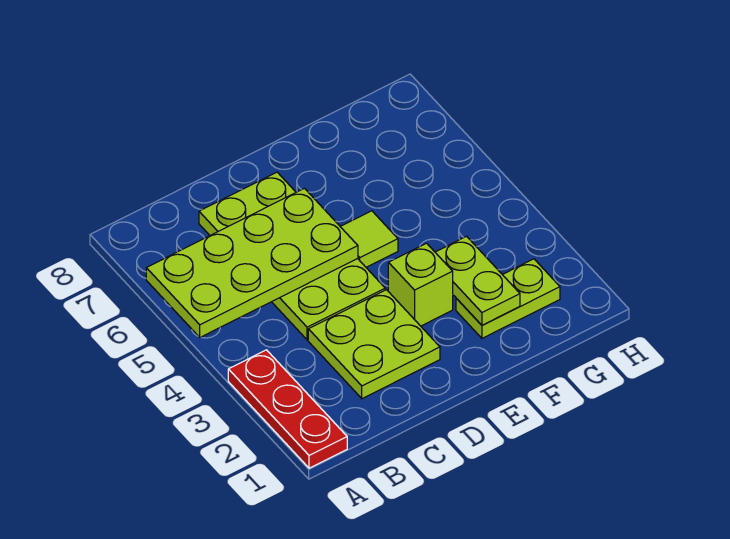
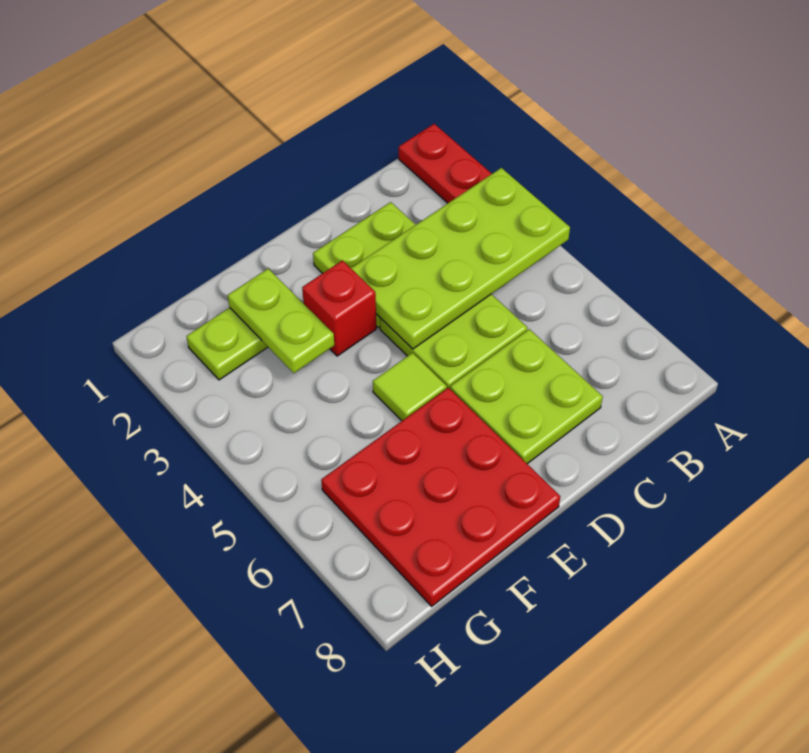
lime plate A5:D6 level 2 -> lime plate A3:D4 level 2
lime brick E3 level 1 -> red brick E3 level 1
none -> red plate E6:G8 level 1

